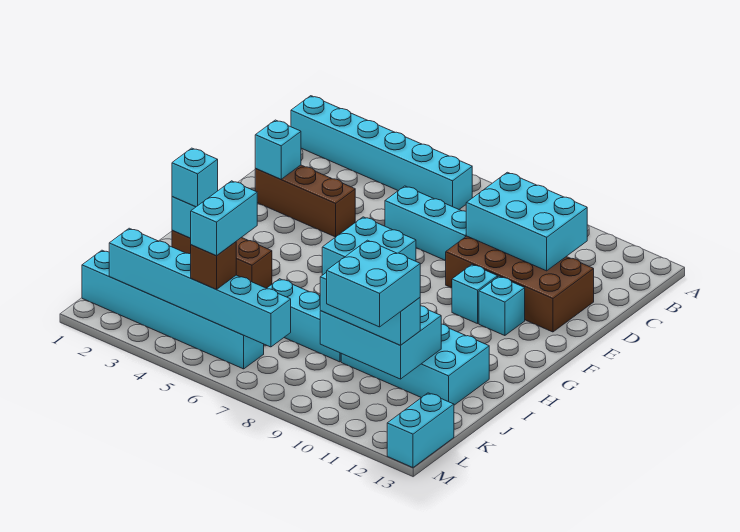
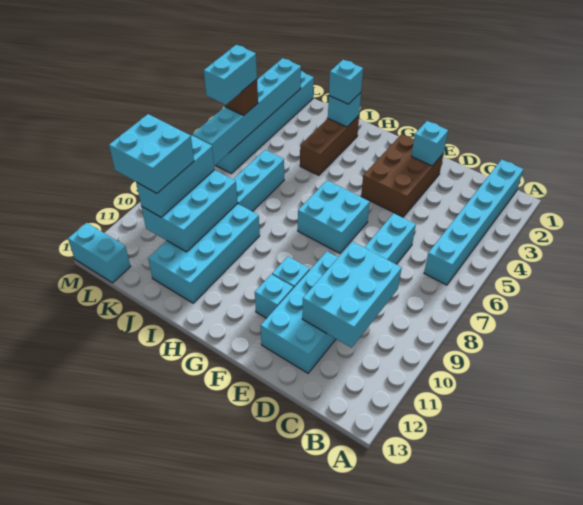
brown brick D9:E12 level 1 -> cyan brick D9:E12 level 1
brown brick E2:E4 level 1 -> brown brick E2:F4 level 1
cyan brick K5:L5 level 4 -> cyan brick L5:L6 level 4

